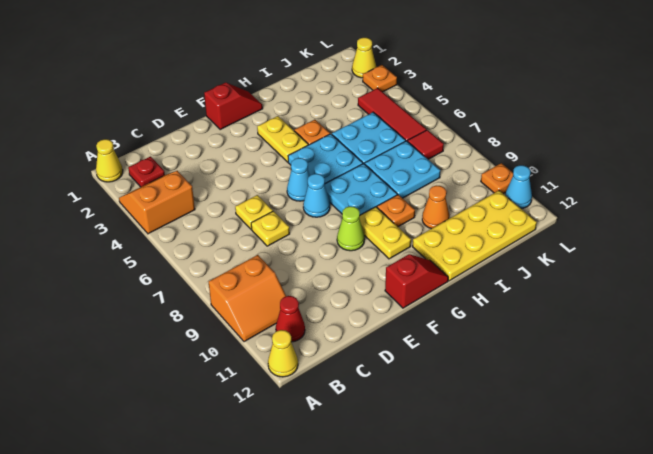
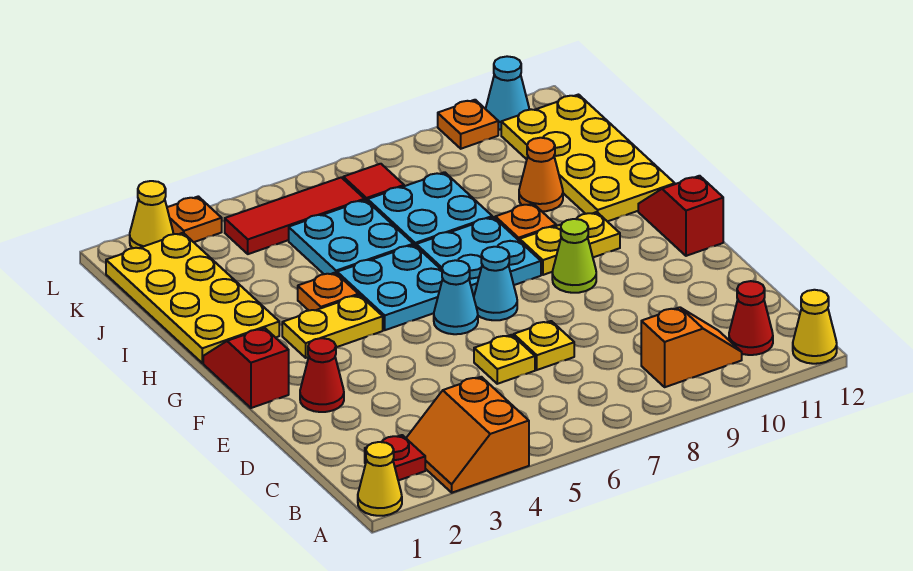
orange slope A9:B10 level 1 top 9 -> orange slope B9:B10 level 1 top 9
none -> red cone E2 level 1
none -> yellow plate H1:K2 level 1

